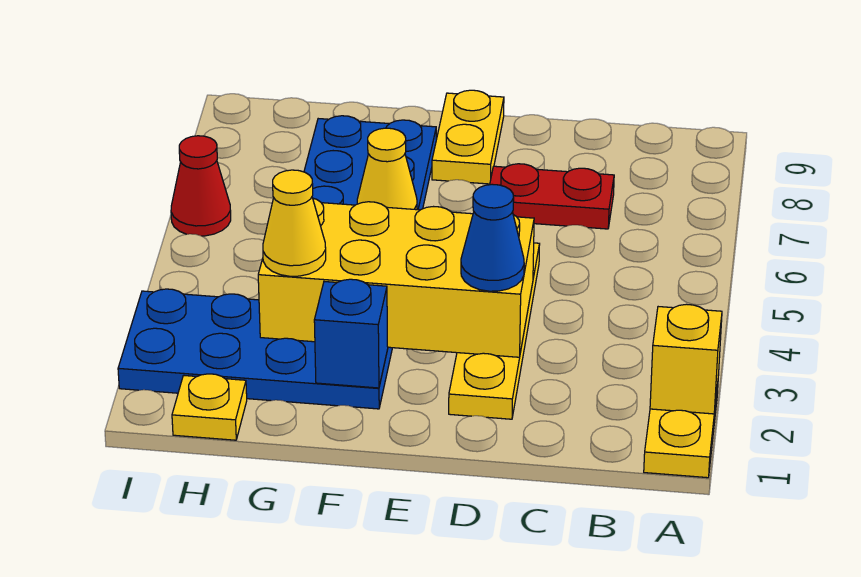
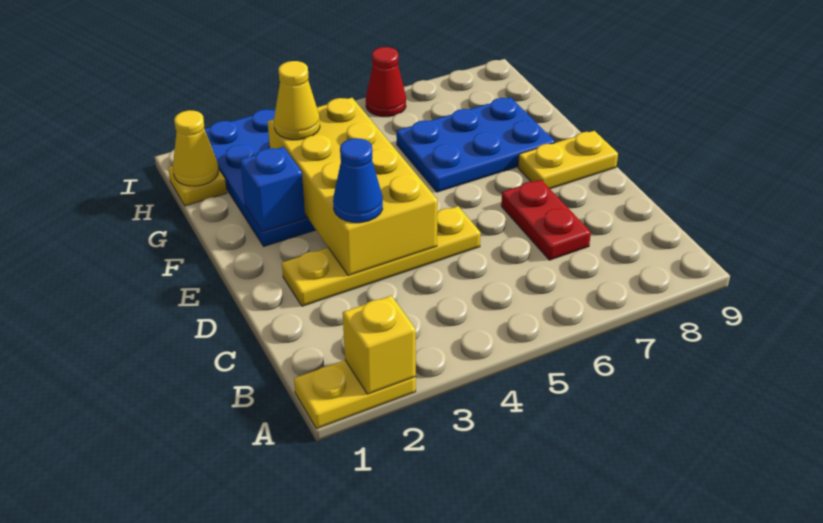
yellow cone F6 level 2 -> yellow cone H1 level 2

